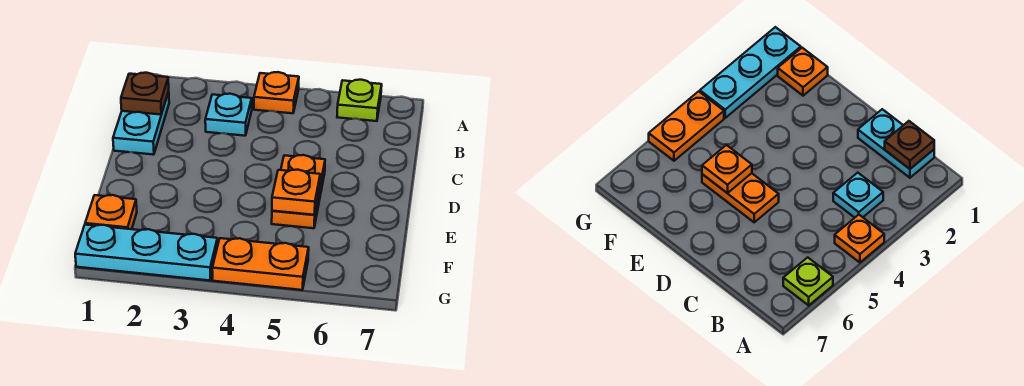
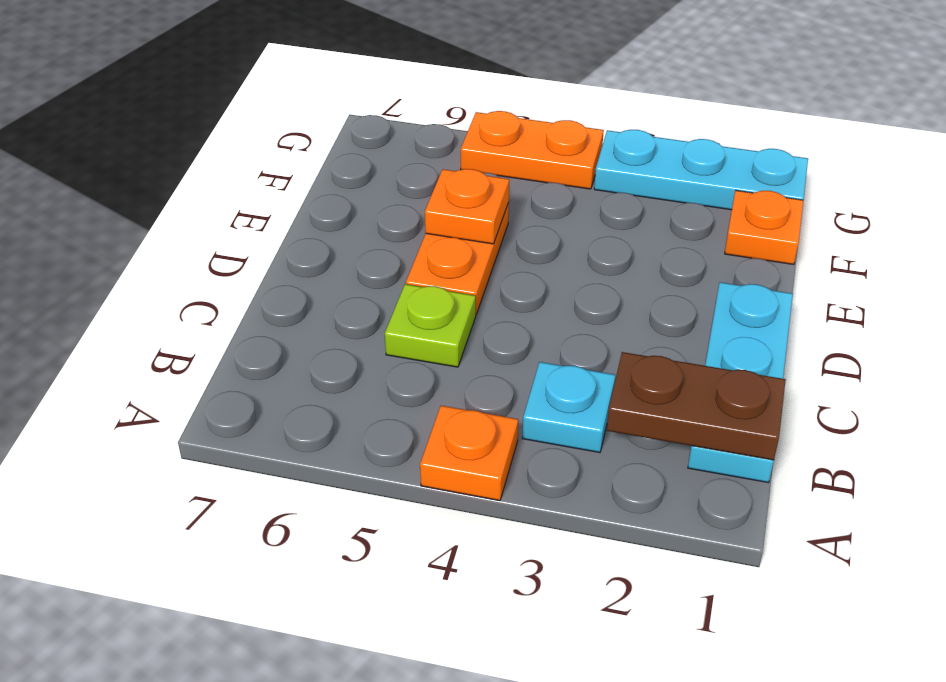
lime plate A6 level 1 -> lime plate C5 level 1
cyan plate B1:C1 level 1 -> cyan plate B1:D1 level 1
brown plate B1 level 2 -> brown plate B1:B2 level 2

